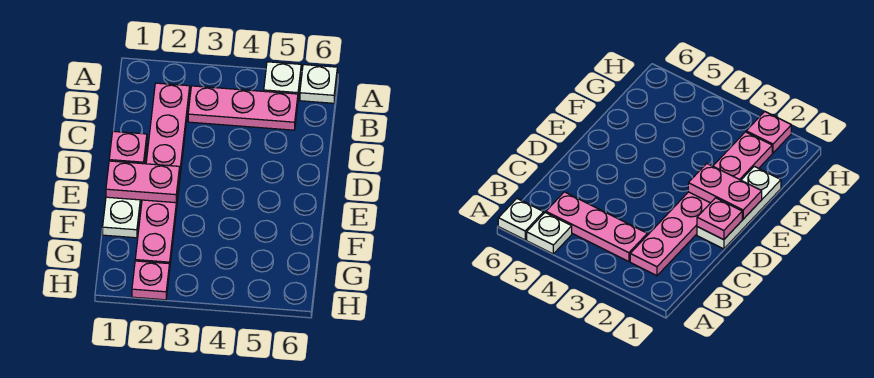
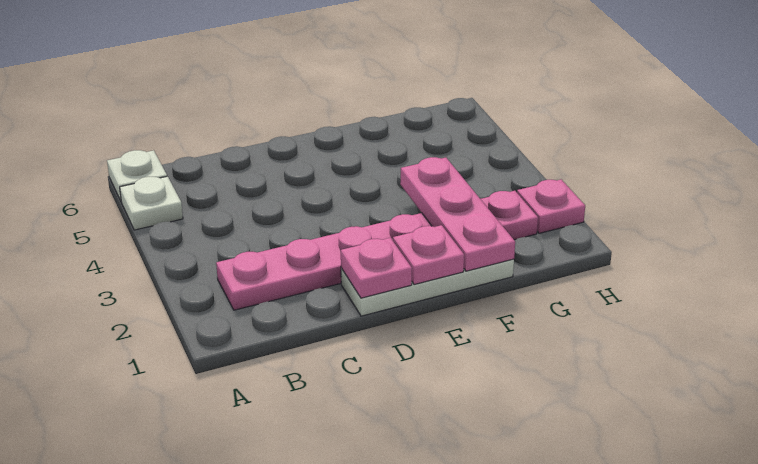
pink plate B3:B5 level 1 -> pink plate F1:F3 level 2
pink plate E1:E2 level 2 -> pink plate E1 level 2

